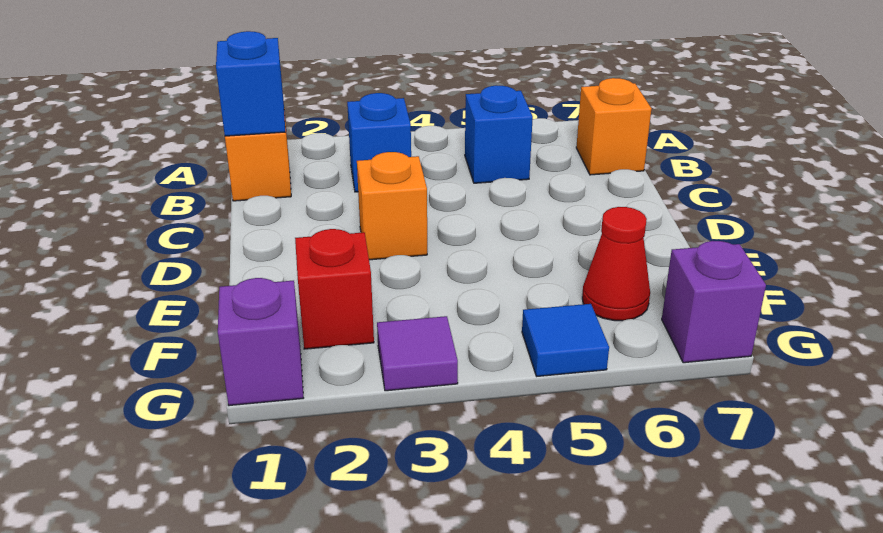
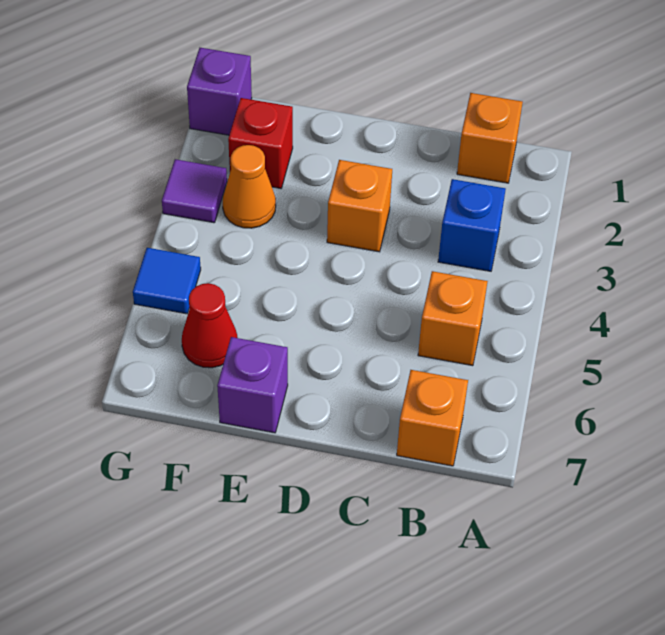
blue brick B1 level 2 -> none
blue brick B5 level 1 -> orange brick B5 level 1
none -> orange cone F3 level 1
purple brick G7 level 1 -> purple brick E7 level 1

